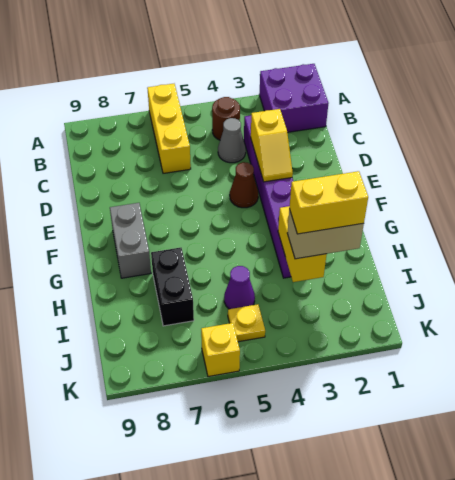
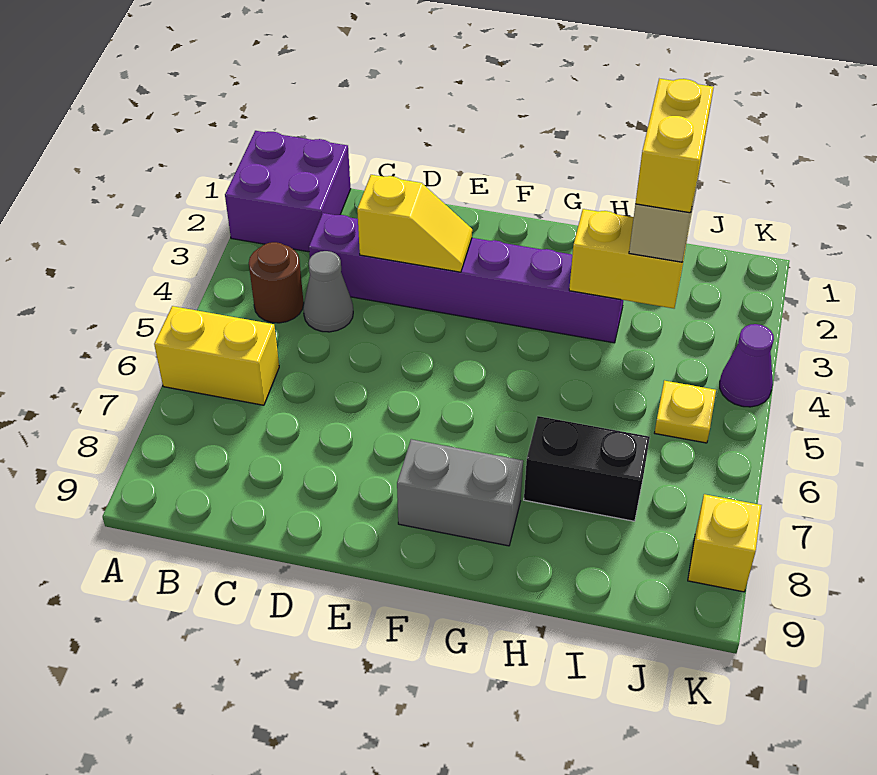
yellow brick A6:C6 level 1 -> yellow brick A6:B6 level 1
brown cone E4 level 1 -> none
purple cone I5 level 1 -> purple cone K4 level 1
yellow brick K6 level 1 -> yellow brick K8 level 1

